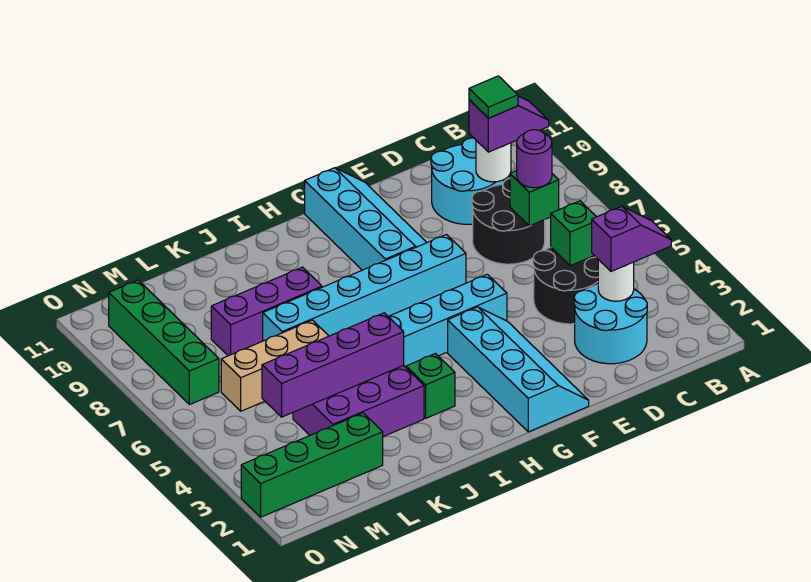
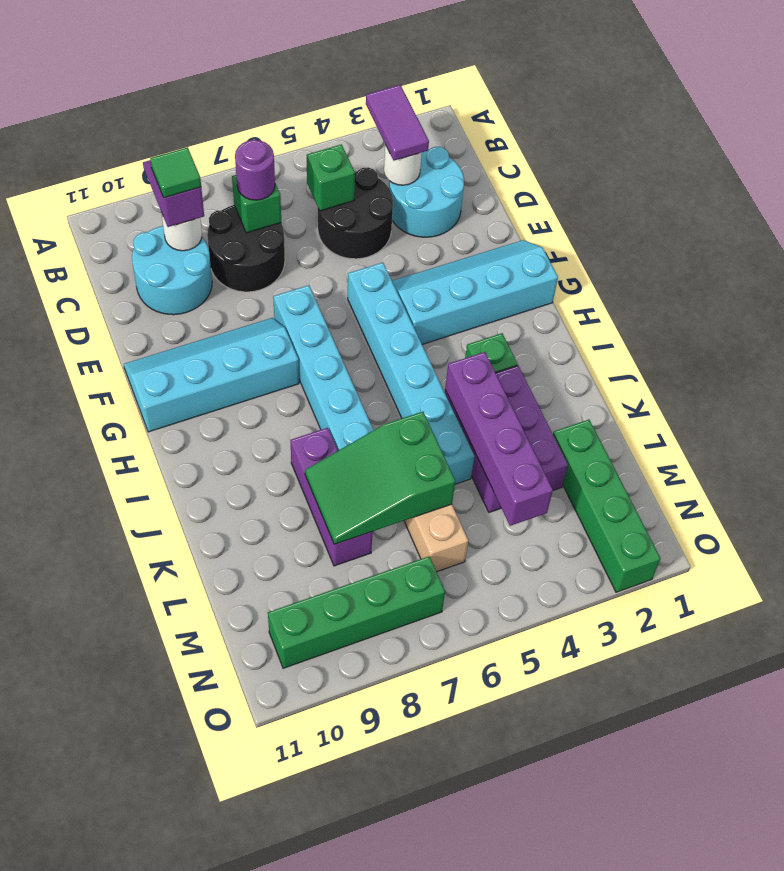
purple slope B3:C3 level 3 top C -> purple tile B3:C3 level 3
none -> green slope K6:L8 level 2 top 6

